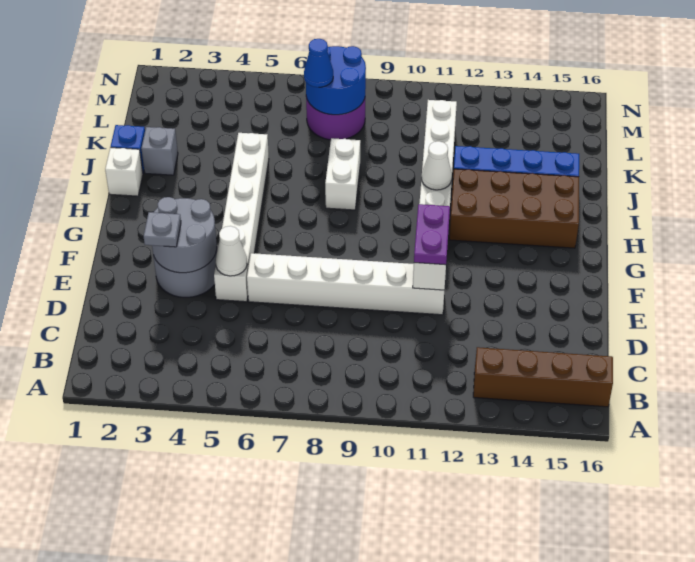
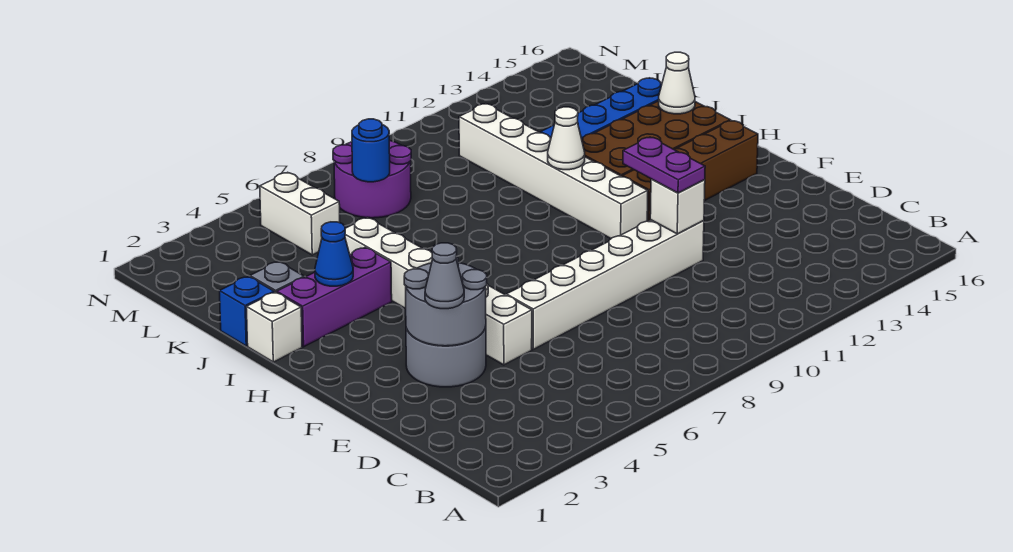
brown brick B13:B16 level 1 -> brown brick G12:G15 level 1
grey plate E3 level 3 -> grey cone E3 level 3
white cone E5 level 2 -> white cone I15 level 2
none -> purple brick I2:I4 level 1
white brick I8:J8 level 1 -> white brick L5:M5 level 1
blue round brick L7:M8 level 2 -> blue round brick L7 level 2
blue cone L7 level 3 -> blue cone I3 level 2

